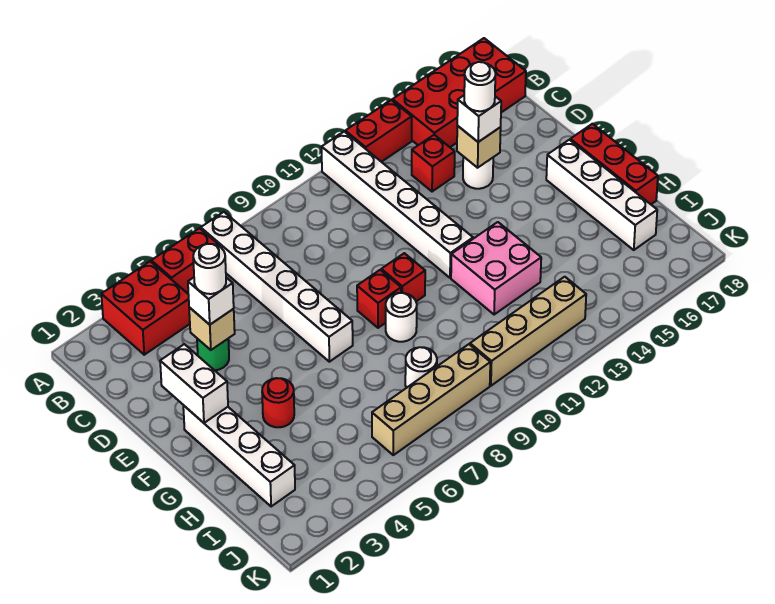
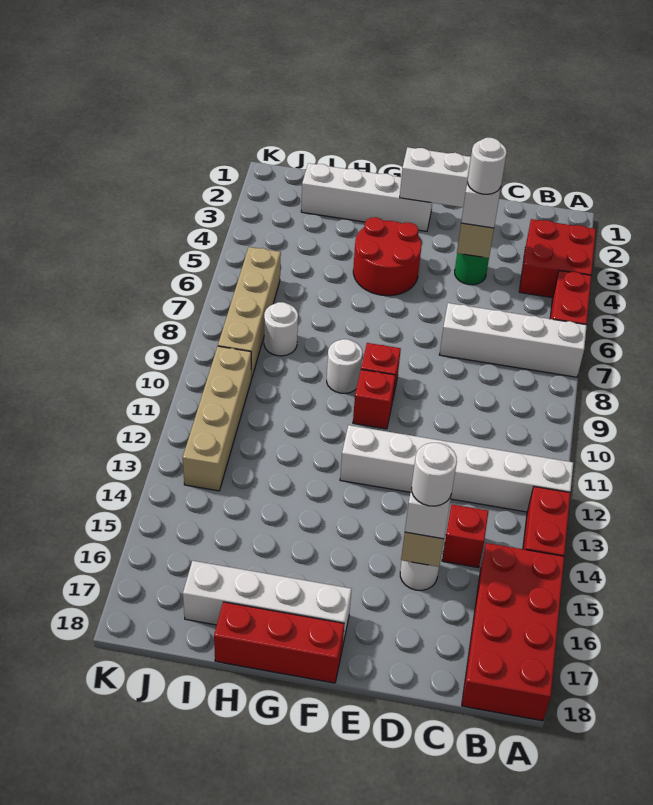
white brick A7:F7 level 1 -> white brick A7:D7 level 1
red round brick G4 level 1 -> red round brick F4:G5 level 1
pink brick G12:H13 level 1 -> none

